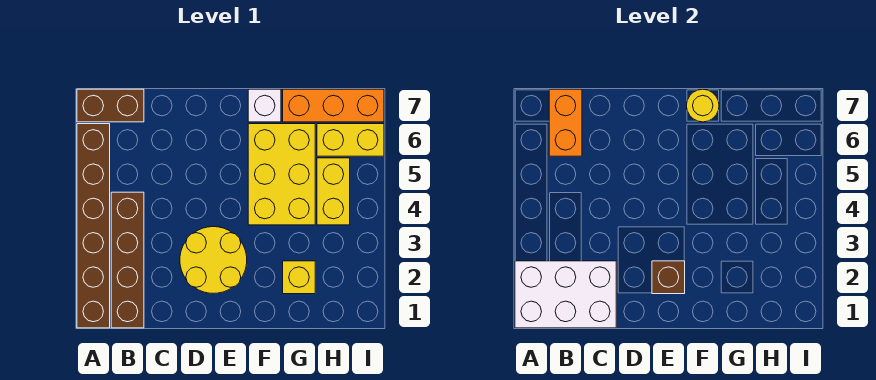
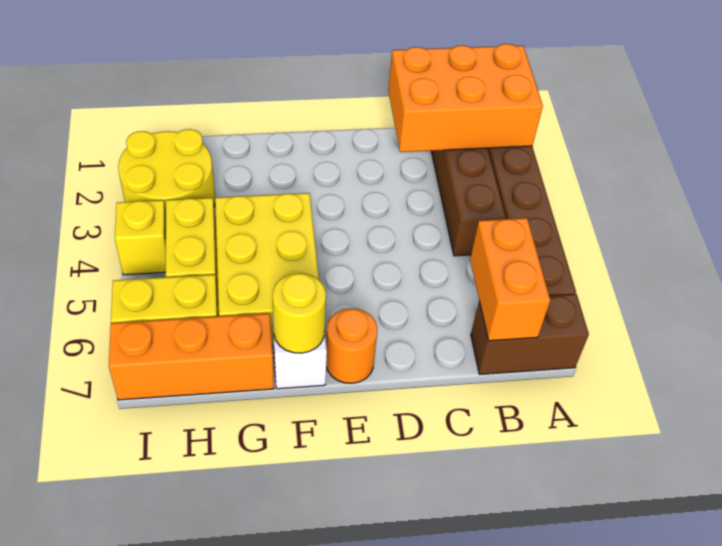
white brick A1:C2 level 2 -> orange brick A1:C2 level 2
yellow round brick D2:E3 level 1 -> yellow round brick H2:I3 level 1
brown brick E2 level 2 -> none
none -> orange round brick E7 level 1
yellow brick G2 level 1 -> yellow brick I4 level 1

